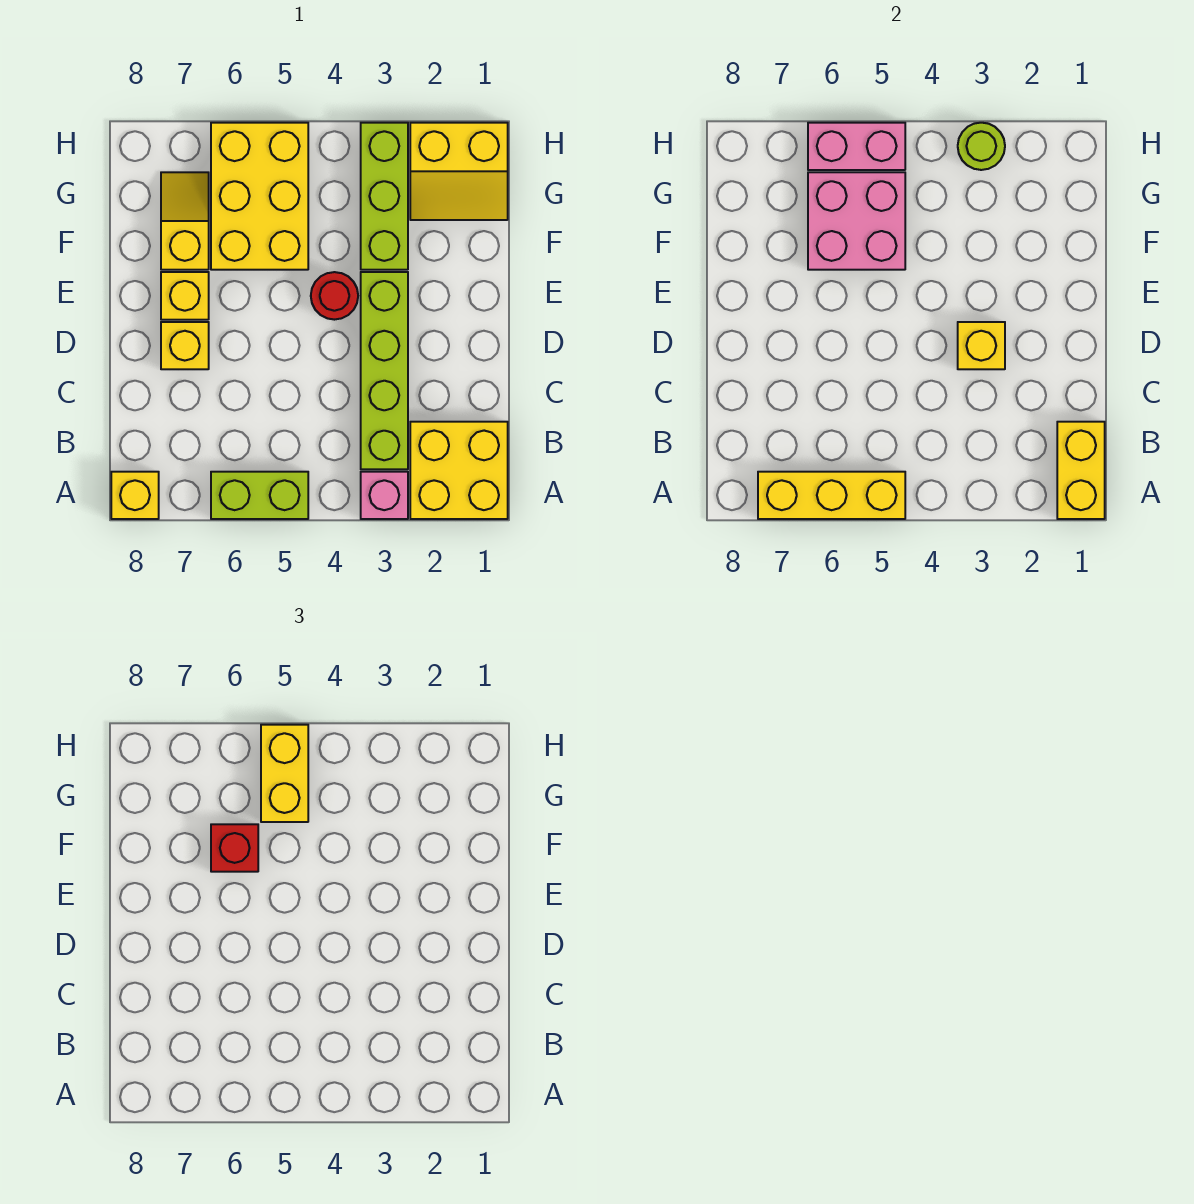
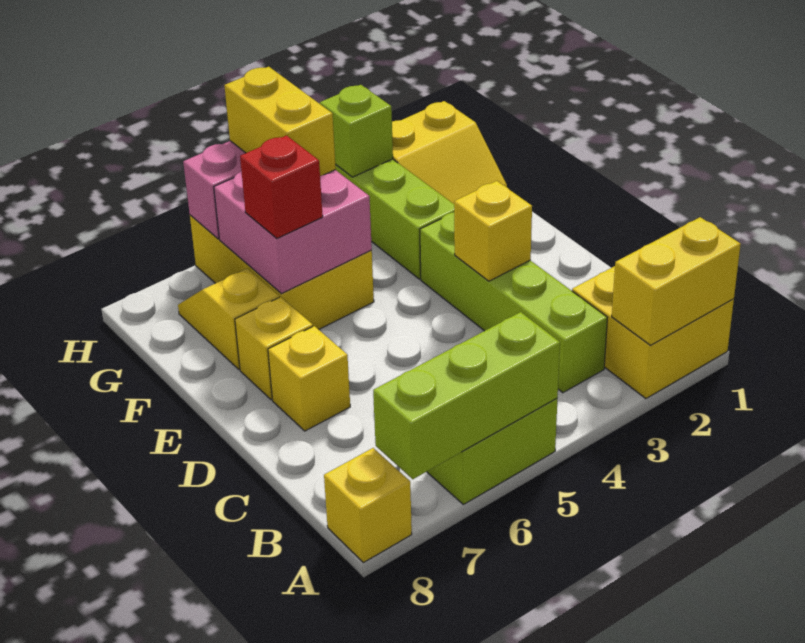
yellow brick A1:B1 level 2 -> yellow brick A1:A2 level 2
pink brick A3 level 1 -> none
yellow brick A5:A7 level 2 -> lime brick A5:A7 level 2
red round brick E4 level 1 -> none
lime round brick H3 level 2 -> lime brick H3 level 2

